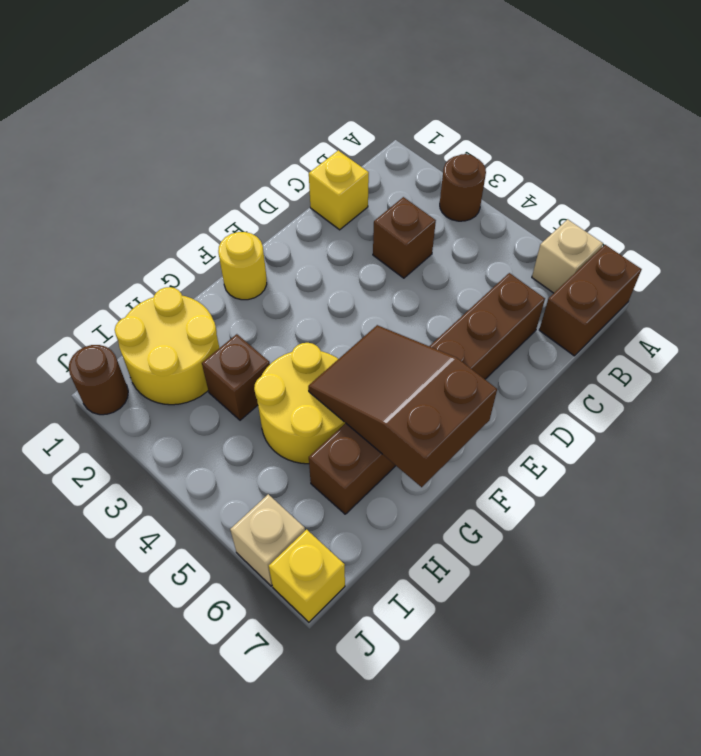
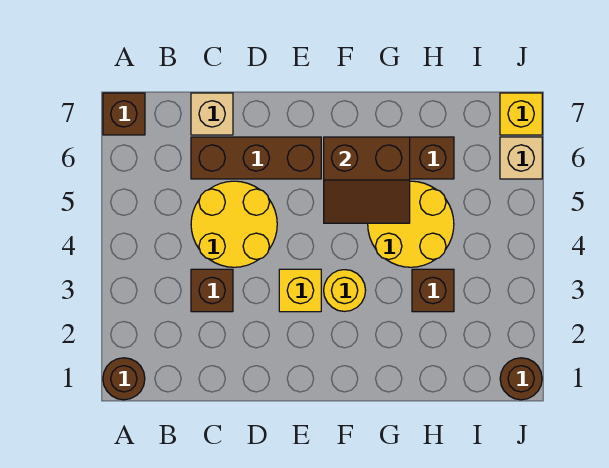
brown round brick A3 level 1 -> brown round brick A1 level 1
tan brick A6 level 1 -> tan brick C7 level 1
brown brick A7:B7 level 1 -> brown brick A7 level 1
yellow brick C1 level 1 -> yellow brick E3 level 1
yellow round brick F1 level 1 -> yellow round brick F3 level 1
brown slope F5:G7 level 2 top 7 -> brown slope F5:G6 level 2 top 6
yellow round brick H1:I2 level 1 -> yellow round brick C4:D5 level 1

